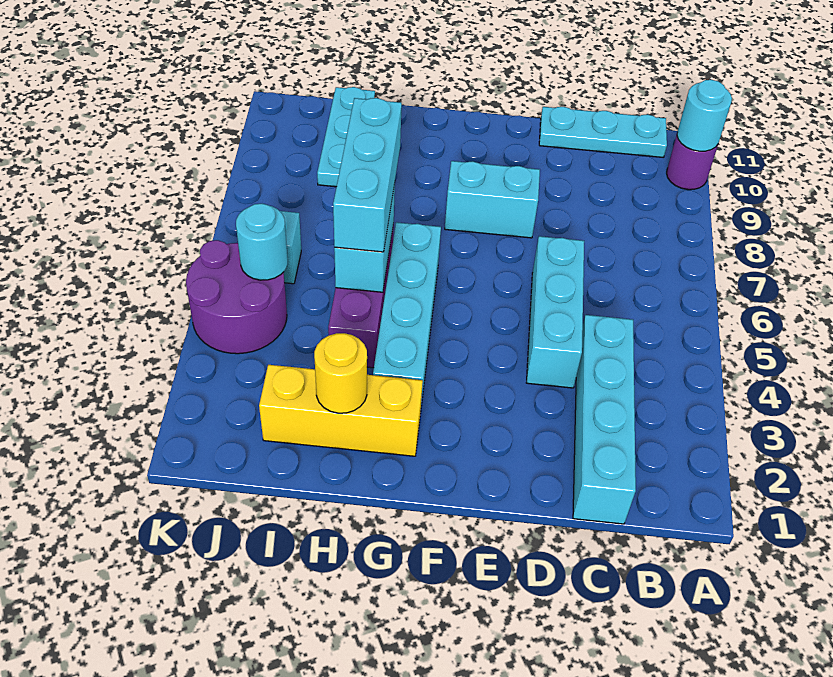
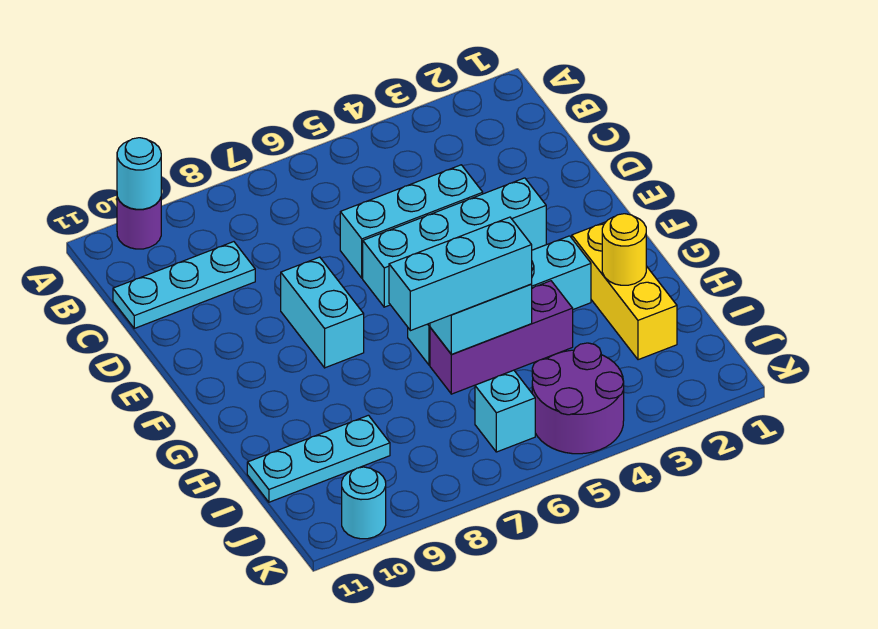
cyan plate B11:D11 level 1 -> cyan plate C9:C11 level 1
cyan brick C1:C4 level 1 -> cyan brick E3:E6 level 1
cyan round brick J5 level 2 -> cyan round brick K10 level 1

